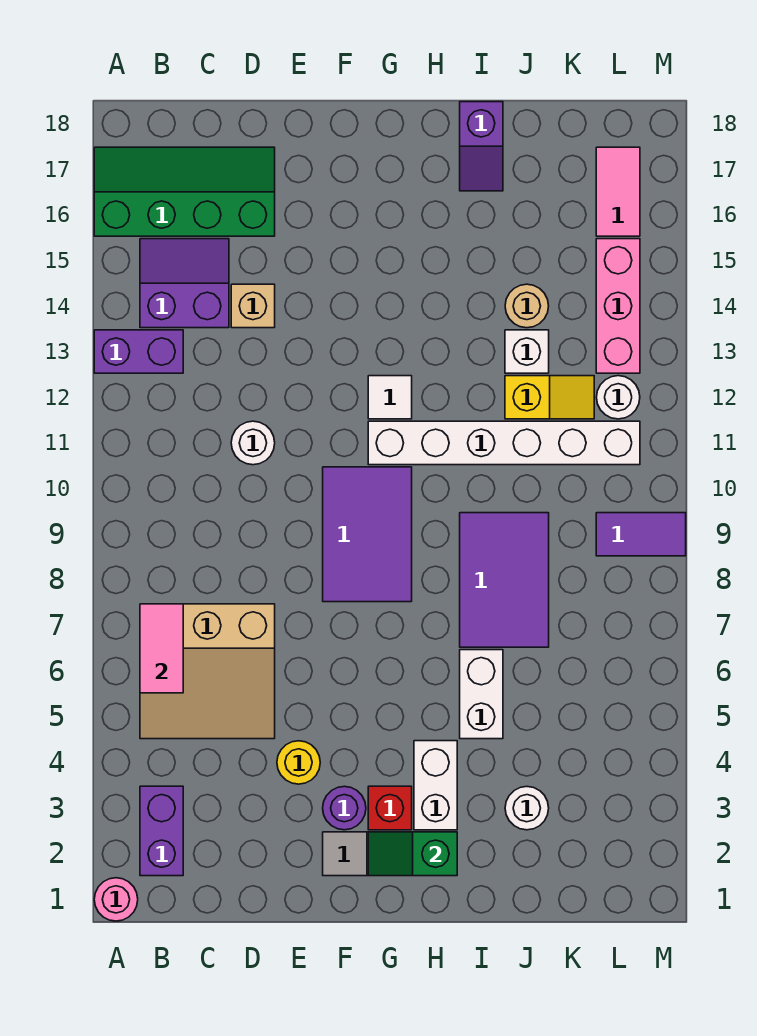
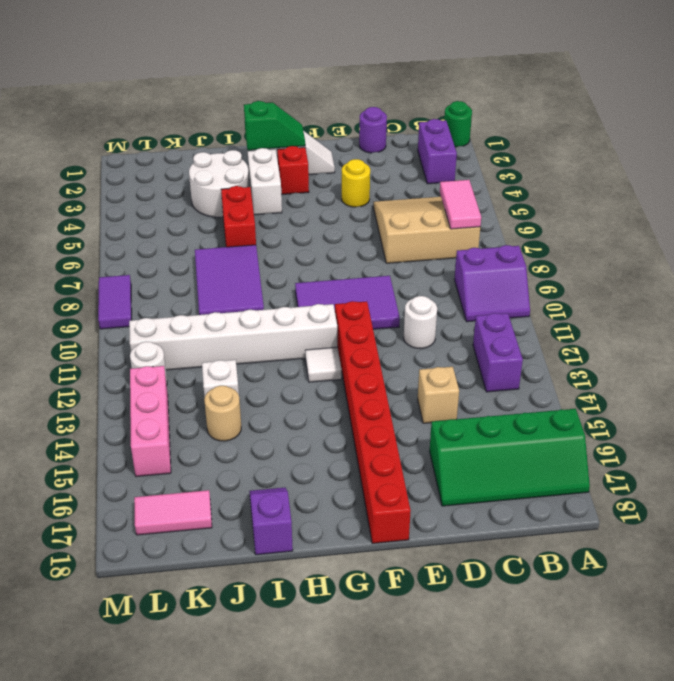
pink round brick A1 level 1 -> green round brick A1 level 1
purple brick A13:B13 level 1 -> purple brick B12:B13 level 1
purple slope B14:C15 level 1 top 14 -> purple slope A9:B10 level 1 top 9
purple round brick F3 level 1 -> purple round brick D1 level 1
purple tile F8:G10 level 1 -> purple tile E9:G10 level 1
none -> red brick F11:F18 level 1
white brick I5:I6 level 1 -> red brick I5:I6 level 1
white round brick J3 level 1 -> white round brick I3:J4 level 1
yellow slope J12:K12 level 1 top J -> none
purple tile L9:M9 level 1 -> purple tile M8:M9 level 1
pink tile L16:L17 level 1 -> pink tile K17:L17 level 1

